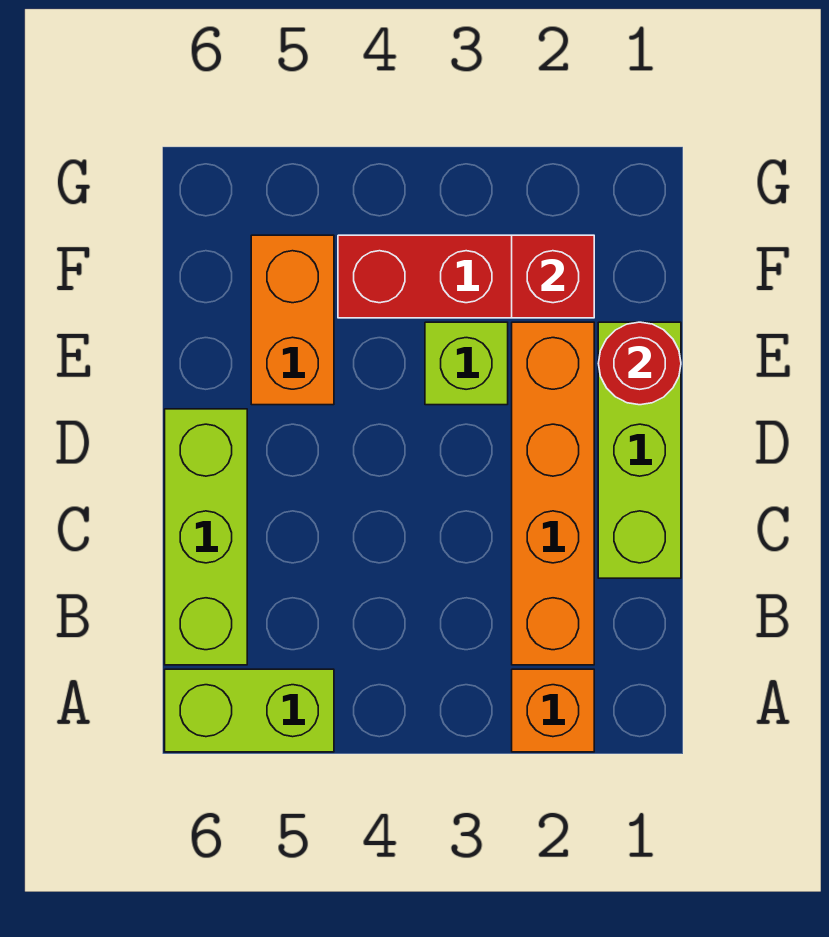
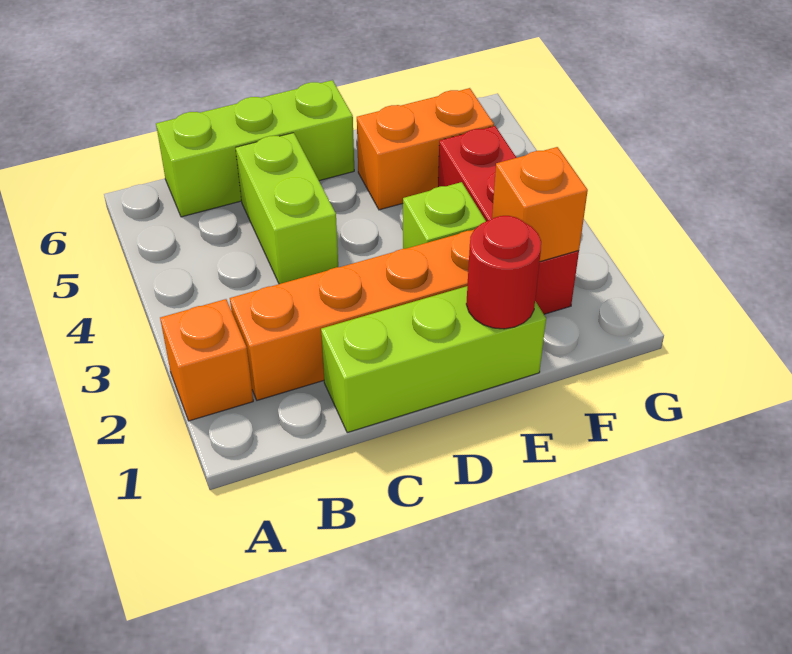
lime brick A5:A6 level 1 -> lime brick C4:C5 level 1
red brick F2 level 2 -> orange brick F2 level 2

